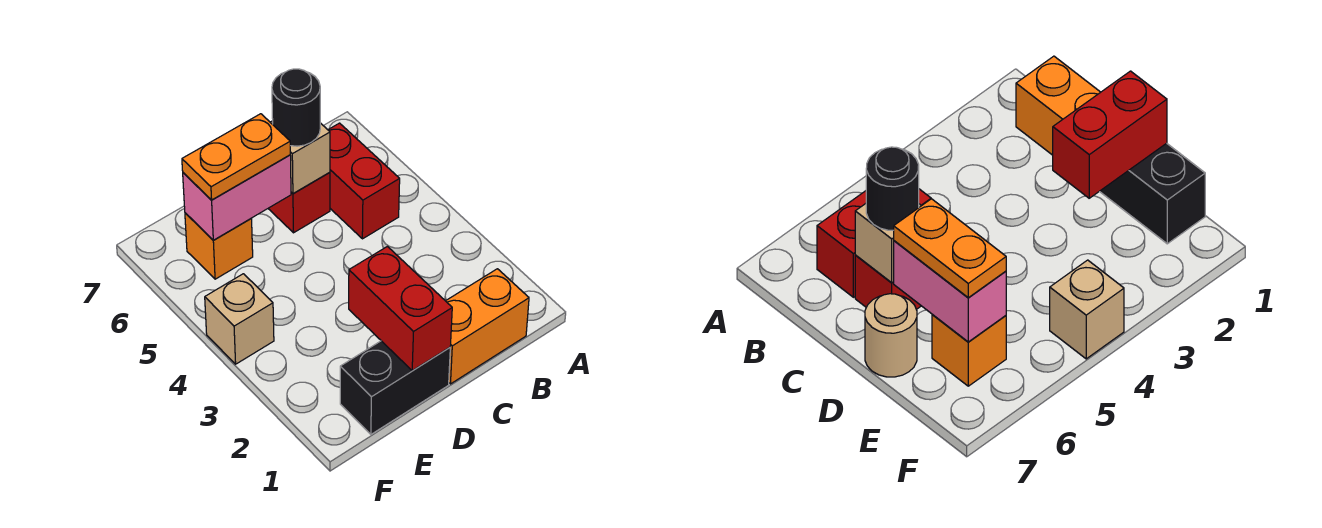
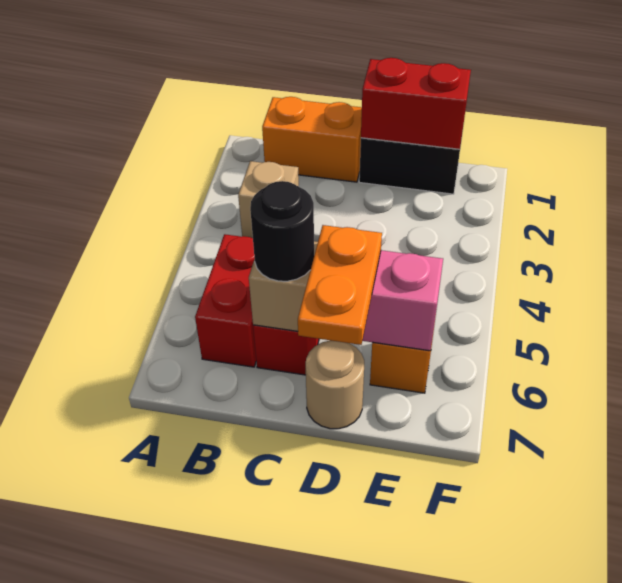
red brick D1:D2 level 2 -> red brick D1:E1 level 2
orange plate D6:E6 level 3 -> orange plate D6:D7 level 3
tan brick F4 level 1 -> tan brick B3 level 1

